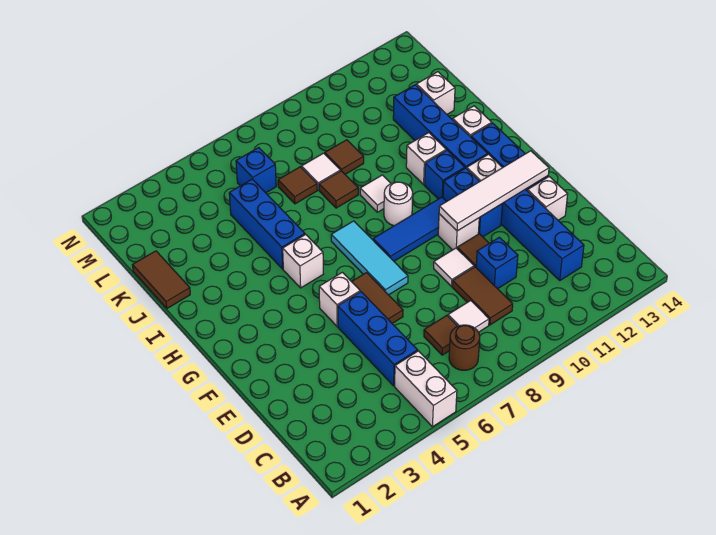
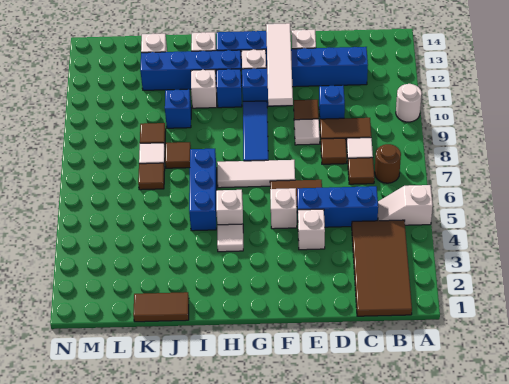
white brick A5:B5 level 1 -> white slope A5:B5 level 1 top A
none -> brown tile B1:C4 level 1
none -> brown tile D8 level 1
cyan tile F7:H7 level 1 -> white tile F7:H7 level 1
white brick F10 level 1 -> white brick E4 level 1
white round brick H9 level 1 -> white round brick A10 level 1
blue brick I5:K5 level 1 -> blue brick I5:I7 level 1
white tile I9 level 1 -> white tile H4 level 1
blue brick L6 level 1 -> blue brick J10 level 1

